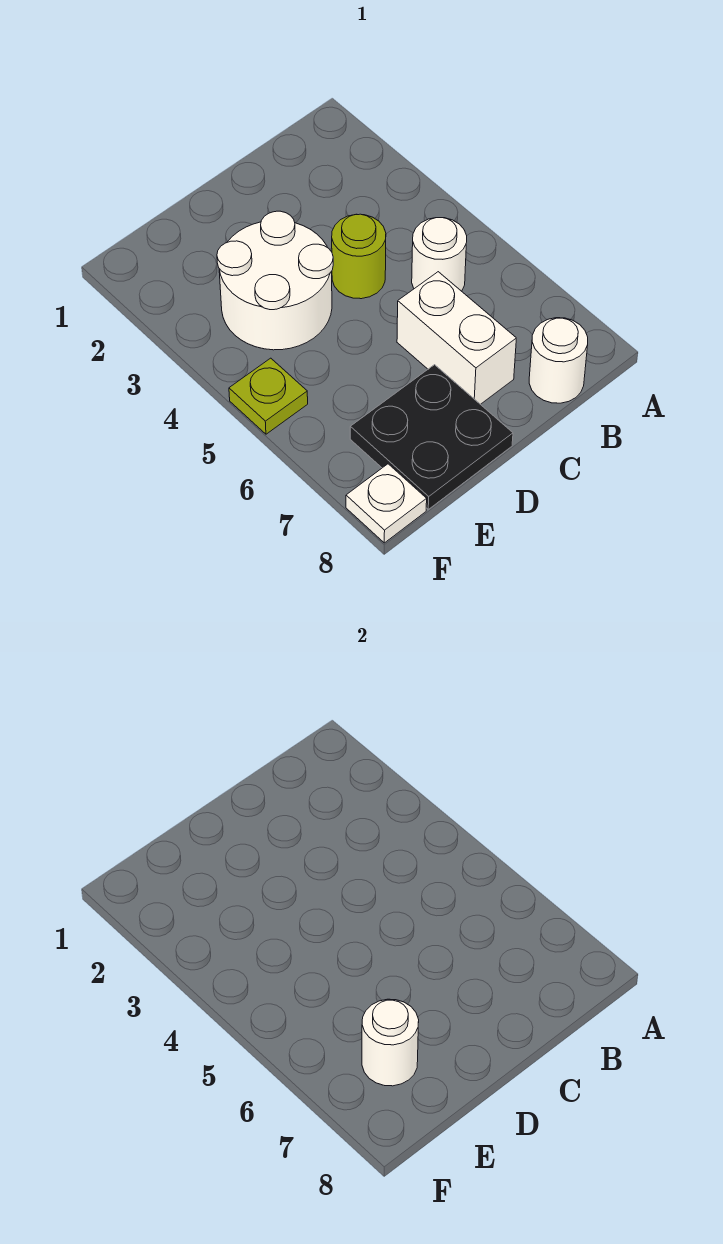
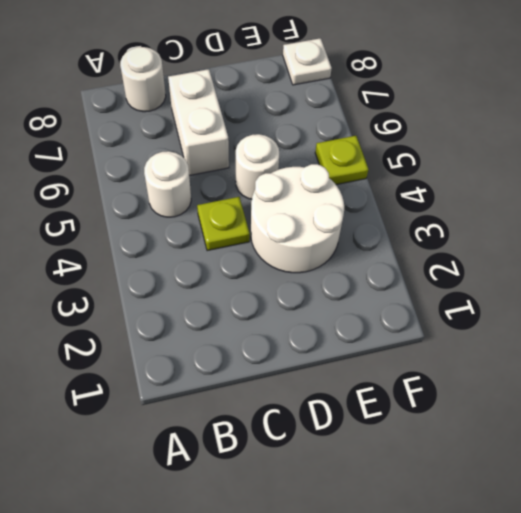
lime round brick C4 level 1 -> lime plate C4 level 1
black plate D7:E8 level 1 -> none
white round brick E7 level 2 -> white round brick D5 level 1

